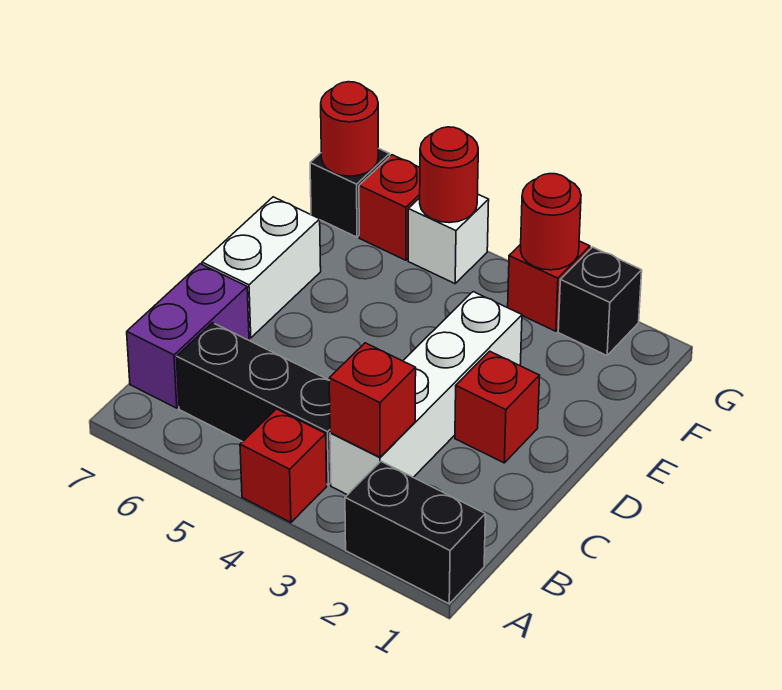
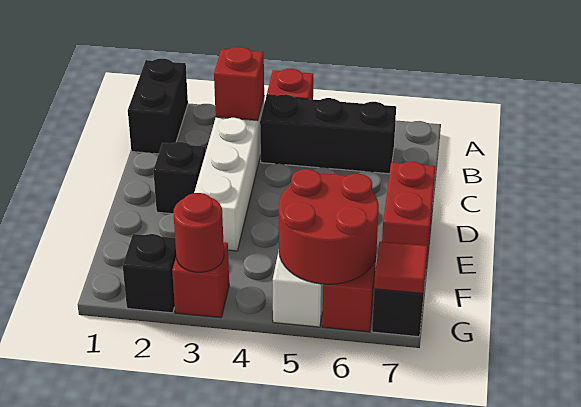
black brick A1:A2 level 1 -> black brick A1:B1 level 1
purple brick B7:C7 level 1 -> none
red brick D2 level 1 -> black brick D2 level 1
white brick D7:E7 level 1 -> red brick D7:E7 level 1
red round brick G5 level 2 -> red round brick F5:G6 level 2
red round brick G7 level 2 -> red tile G7 level 2

